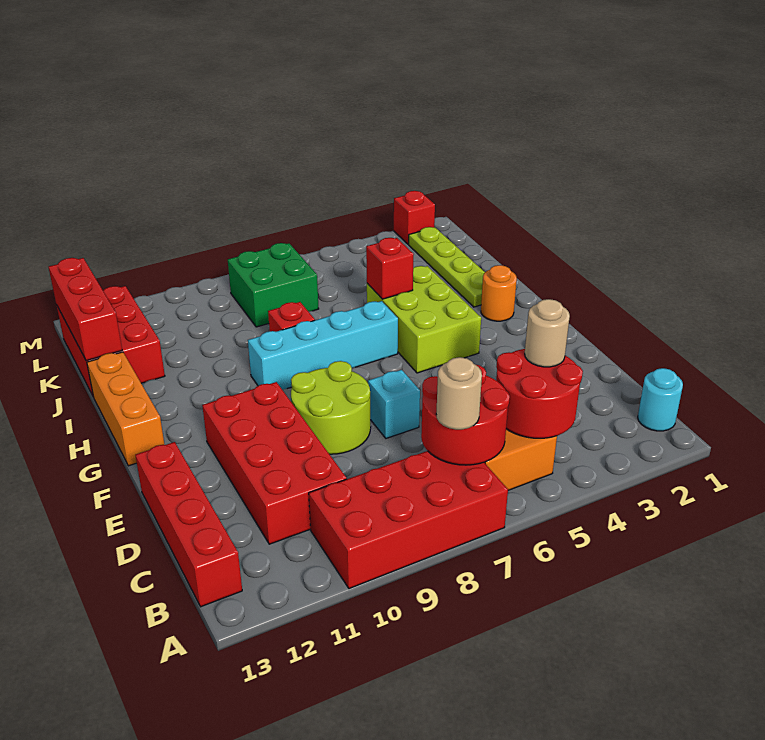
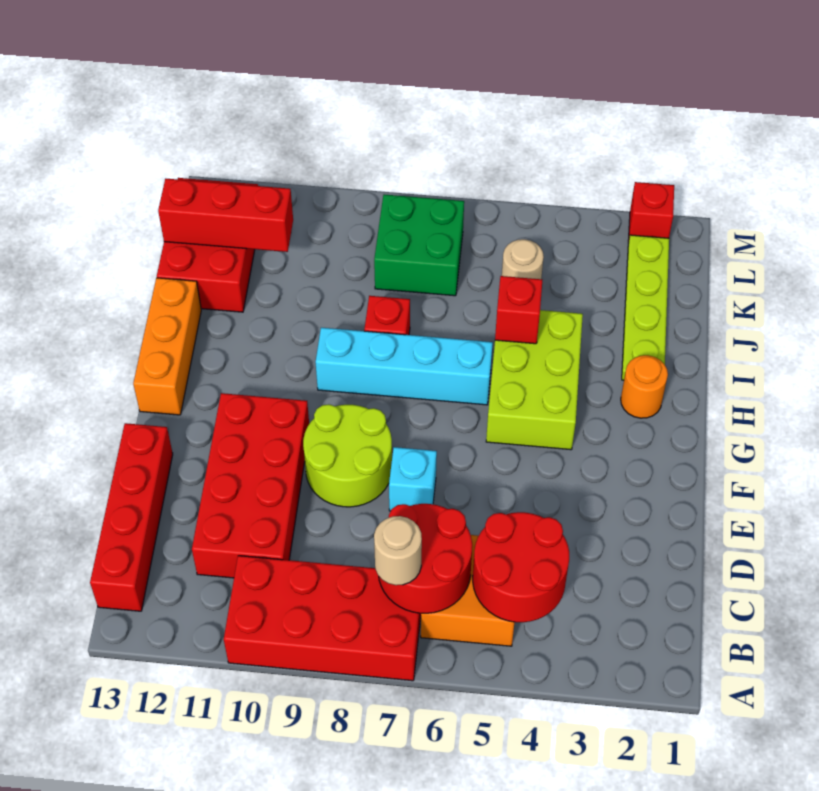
cyan round brick B1 level 1 -> none
tan round brick C4 level 3 -> tan round brick K5 level 1
red brick J13:L13 level 2 -> red brick K11:K13 level 2

